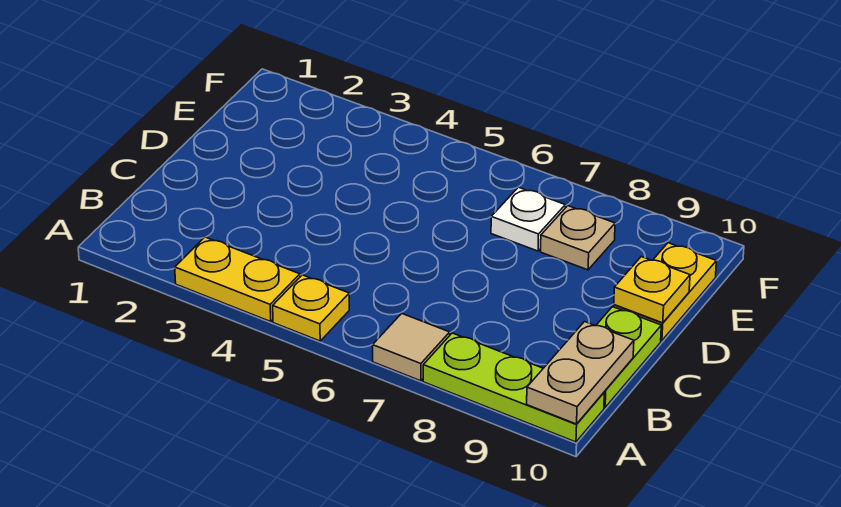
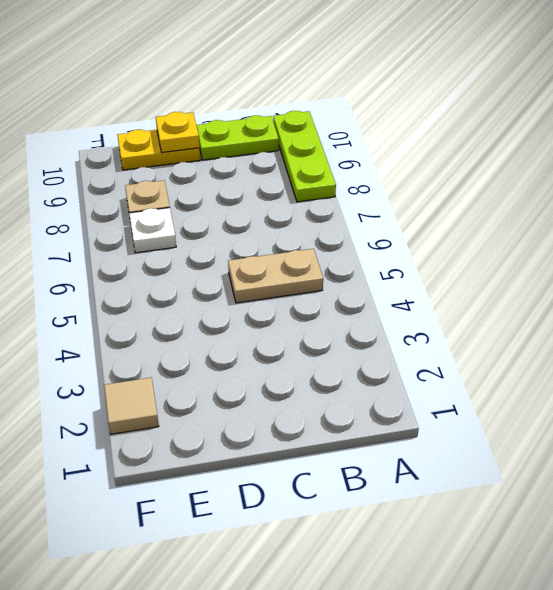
yellow plate A3:A4 level 1 -> none
yellow plate A5 level 1 -> none
tan tile A7 level 1 -> tan tile F2 level 1
tan plate A10:B10 level 2 -> tan plate B5:C5 level 1

